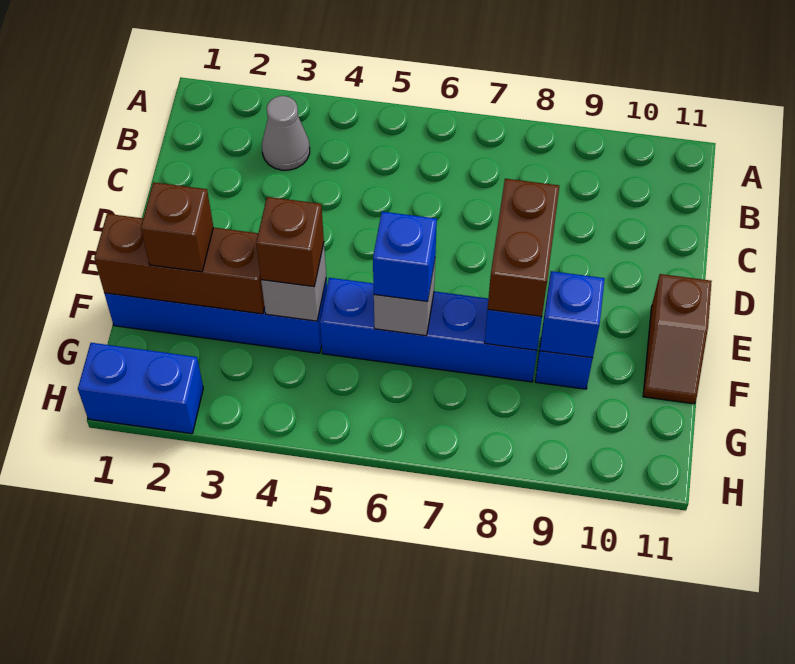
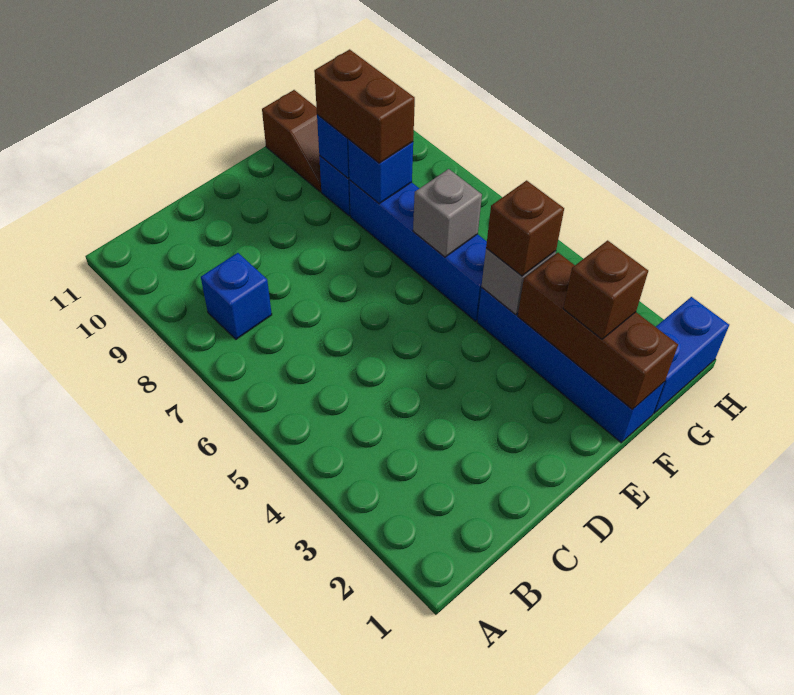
grey cone B3 level 1 -> none
brown brick E8:F8 level 3 -> brown brick F8:F9 level 3
brown slope E11:F11 level 1 top E -> brown slope F10:F11 level 1 top 11
blue brick F6 level 3 -> blue brick B8 level 1
blue brick H1:H2 level 1 -> blue brick G1:H1 level 1

